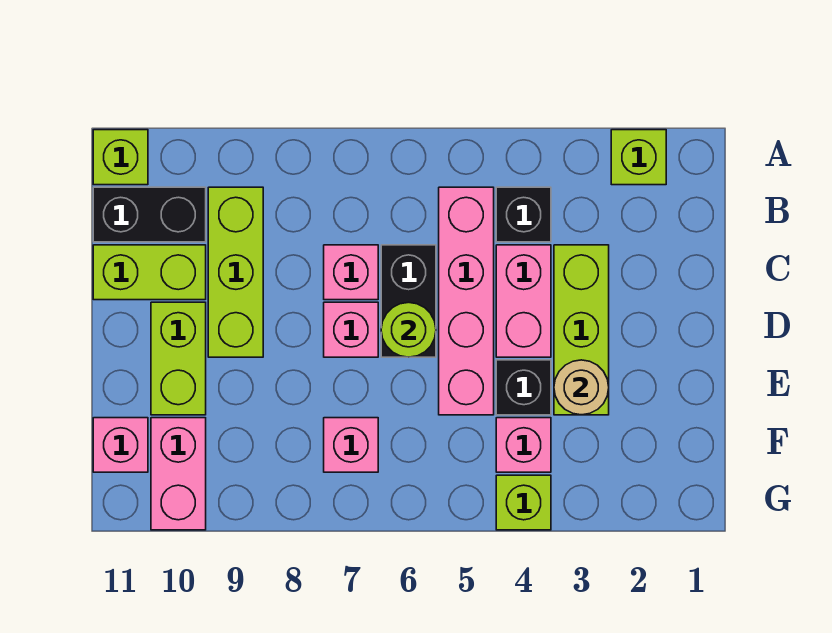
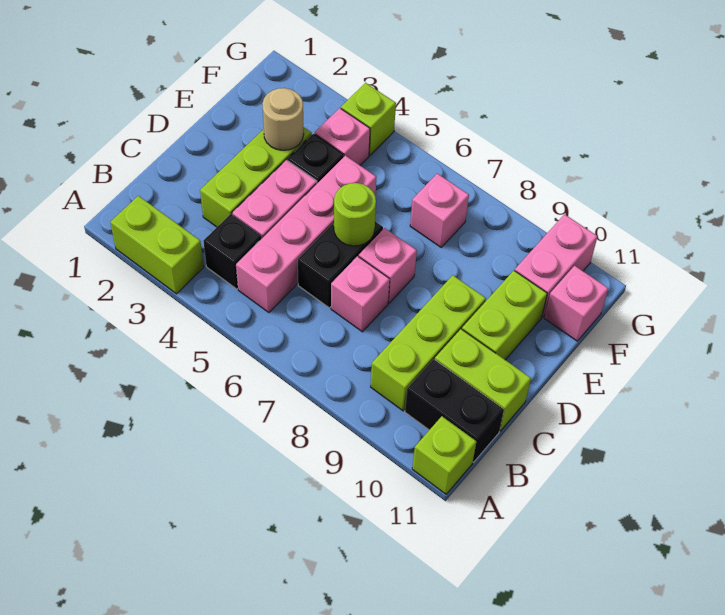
lime brick A2 level 1 -> lime brick A2:A3 level 1

